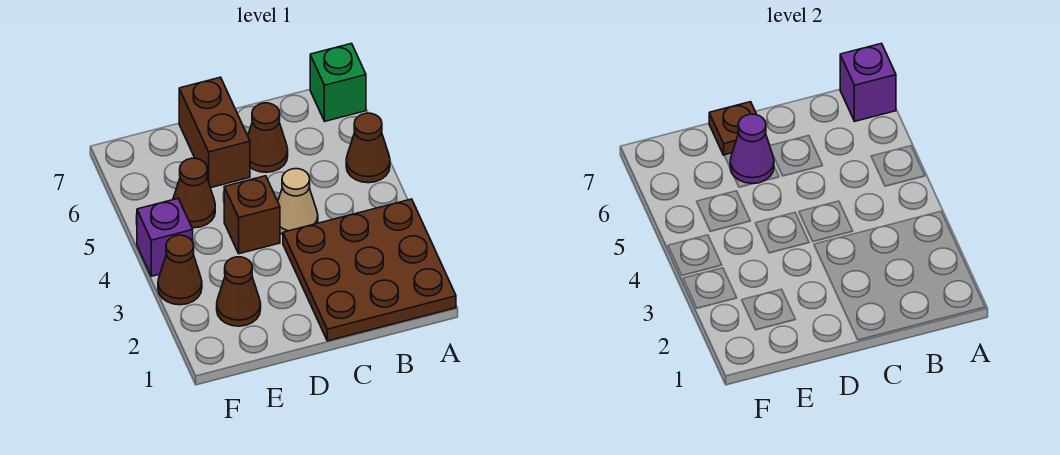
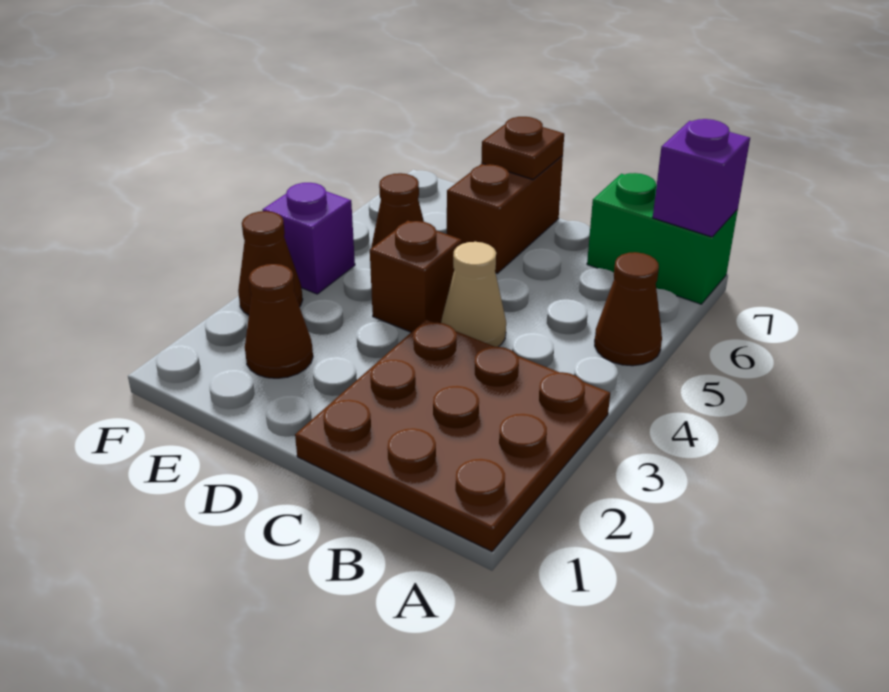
green brick A7 level 1 -> green brick A7:B7 level 1
brown cone C6 level 1 -> none
purple cone D6 level 2 -> none

